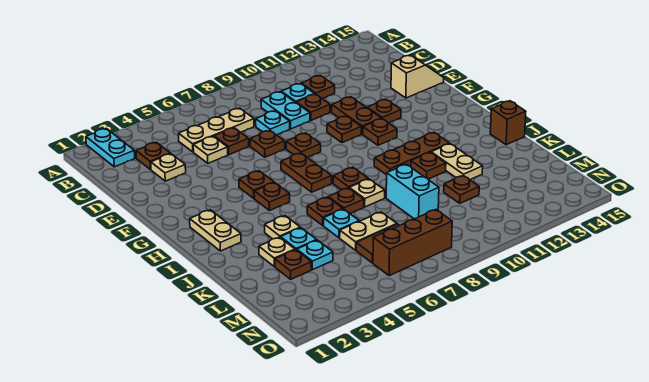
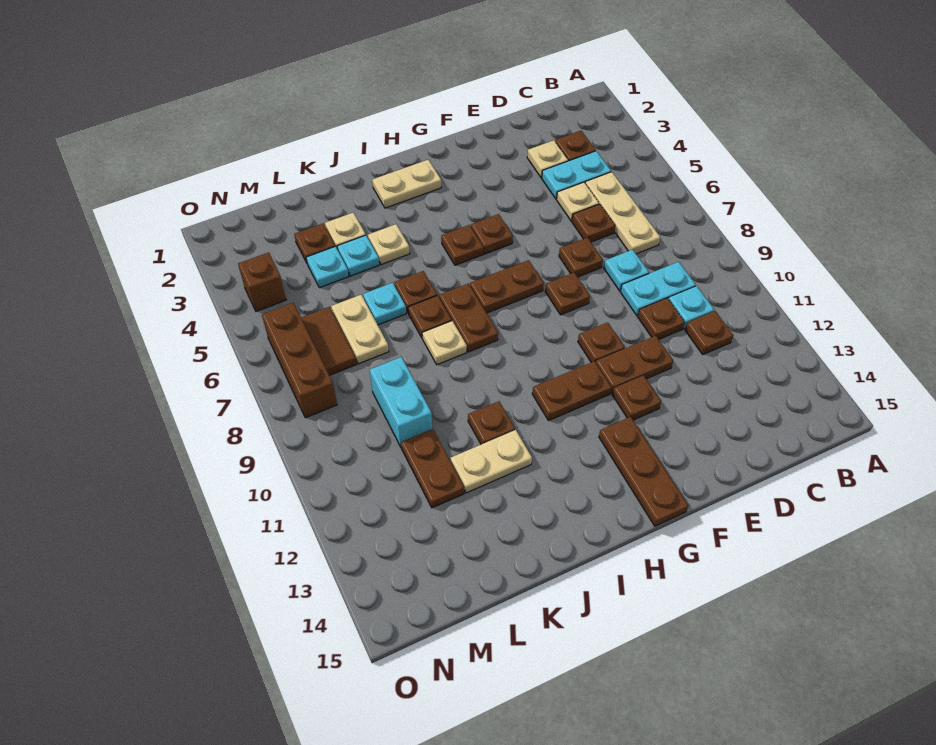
cyan plate A2:B2 level 1 -> cyan plate C4:D4 level 1
tan slope E14:E15 level 1 top 14 -> none
brown plate G11 level 1 -> brown plate G11:H11 level 1
brown plate I8 level 1 -> brown plate I7:I8 level 1
brown plate I10:I12 level 1 -> brown plate G13:G15 level 1
brown brick J15 level 1 -> brown brick N4 level 1
cyan brick K9:L9 level 1 -> cyan brick L9:L10 level 1
brown plate L11 level 1 -> brown plate L11:L12 level 1

